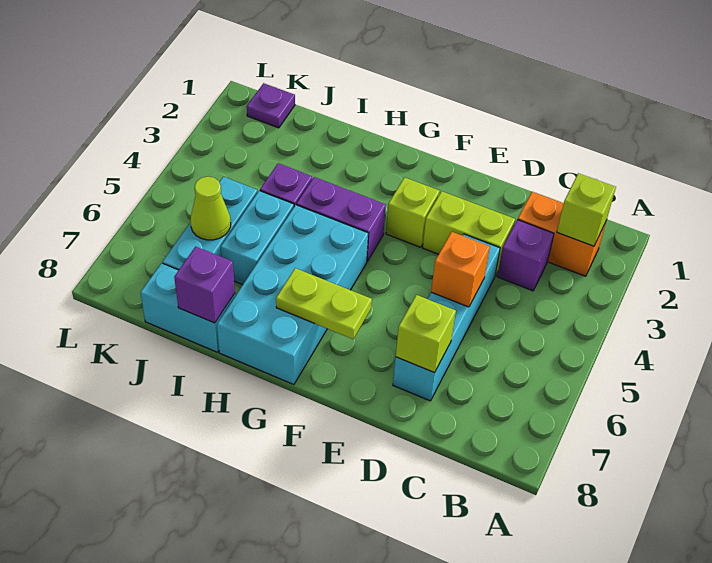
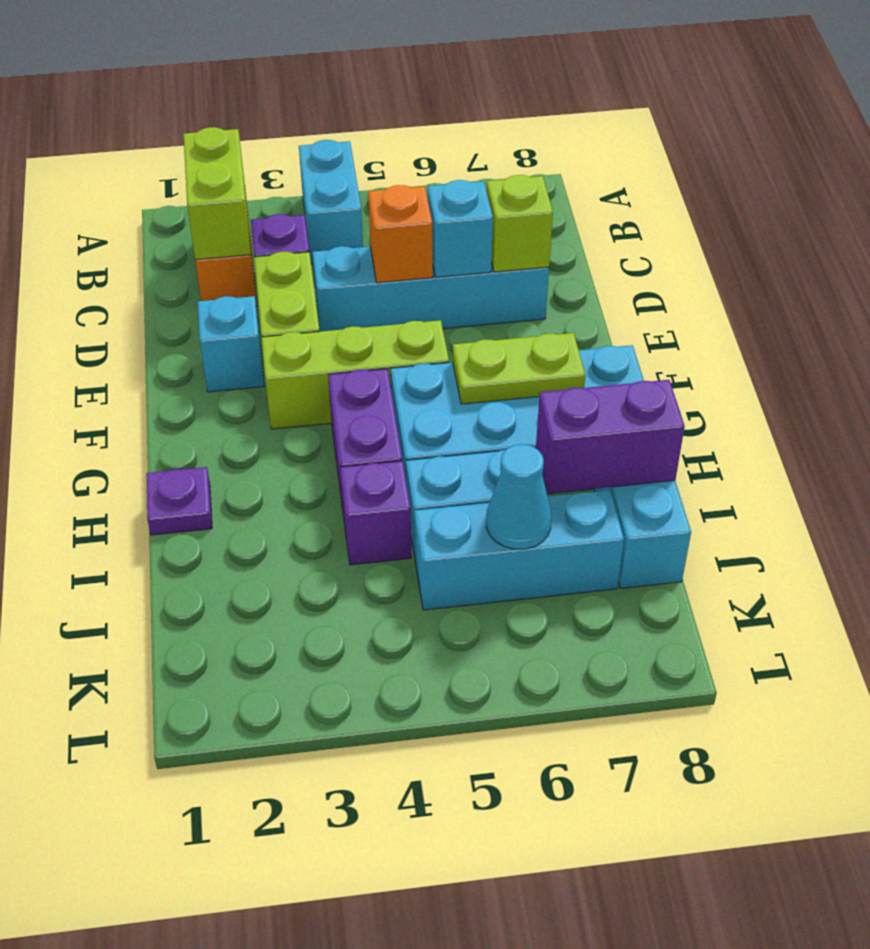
none -> cyan brick A4:B4 level 1
lime brick B2 level 2 -> lime brick B2:C2 level 2
none -> cyan brick D6 level 2
none -> cyan brick E2 level 1
lime brick F3 level 1 -> lime brick F3:F5 level 1
lime plate F7:G7 level 2 -> lime plate G6:G7 level 2
purple brick I8 level 2 -> purple brick I7:I8 level 2
lime cone J6 level 2 -> cyan cone J6 level 2
purple plate K1 level 1 -> purple plate H1 level 1

